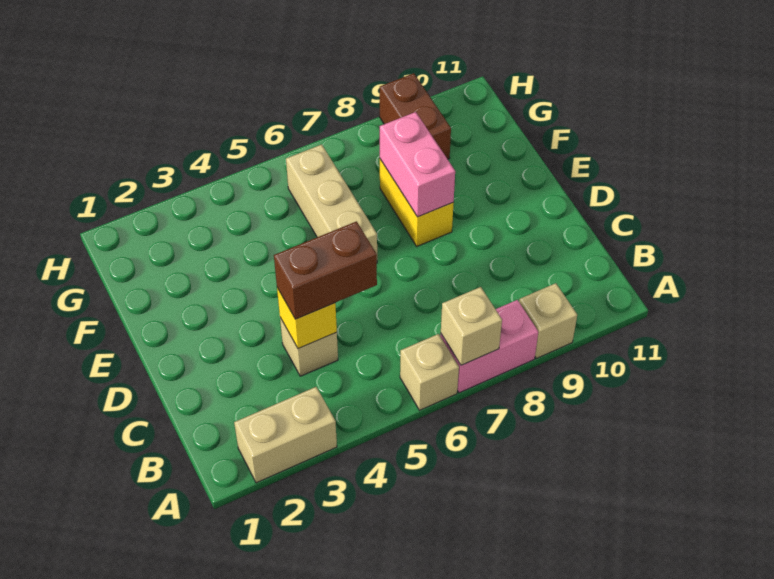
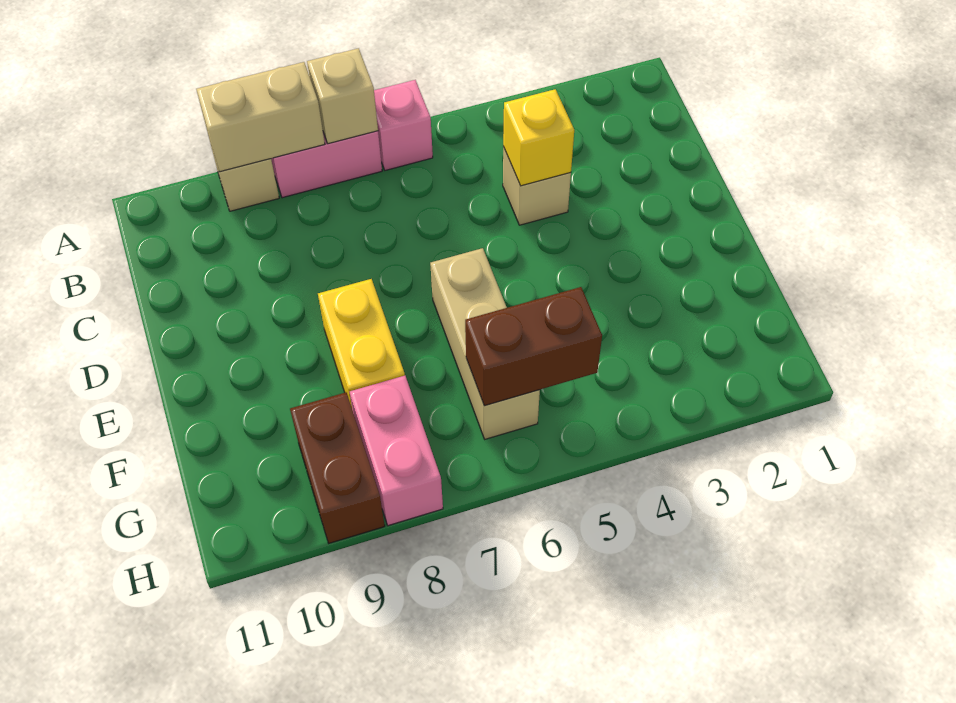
tan brick A2:A3 level 1 -> tan brick A8:A9 level 2
tan brick A6 level 1 -> pink brick A6 level 1
brown brick C4:C5 level 3 -> brown brick G5:G6 level 2
pink brick E8:F8 level 2 -> pink brick G8:H8 level 1

